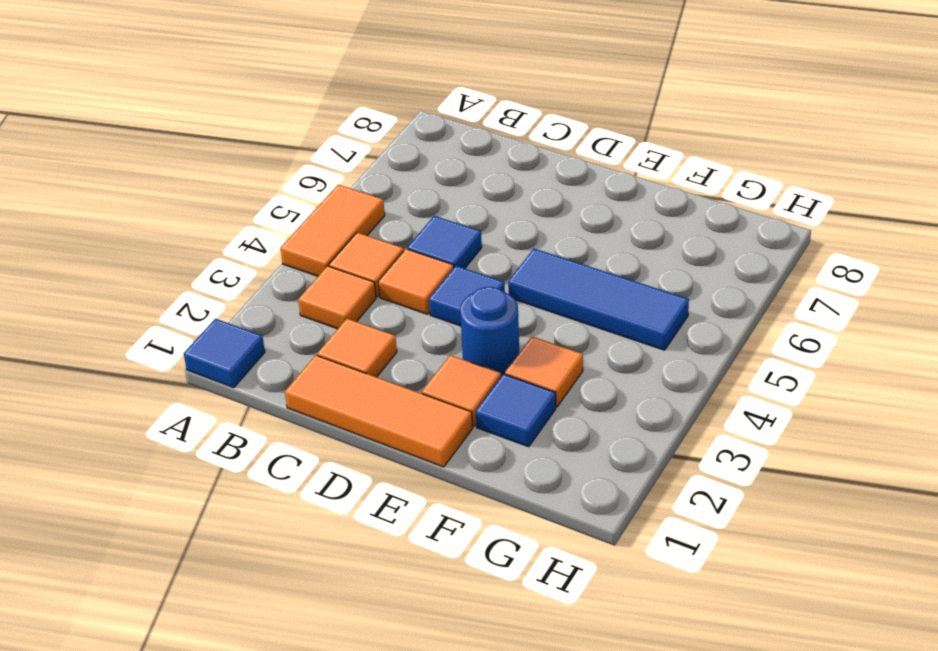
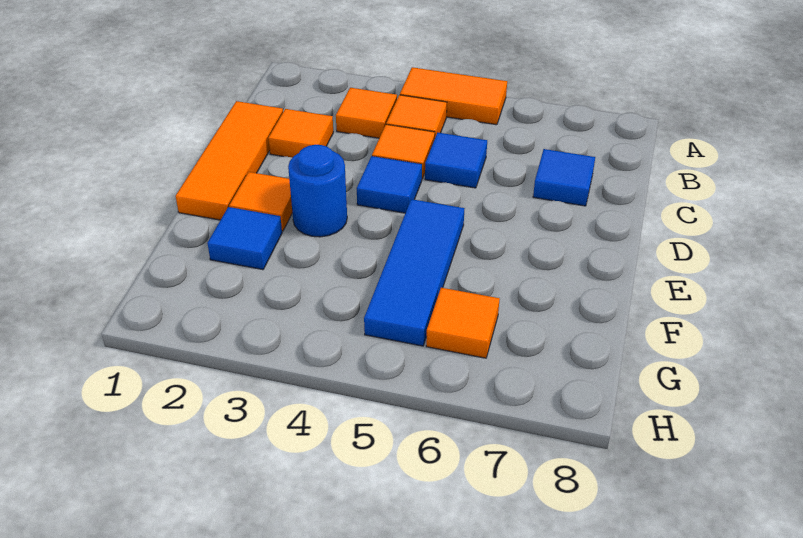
blue tile A1 level 1 -> blue tile C7 level 1
orange tile F3 level 1 -> orange tile G6 level 1

